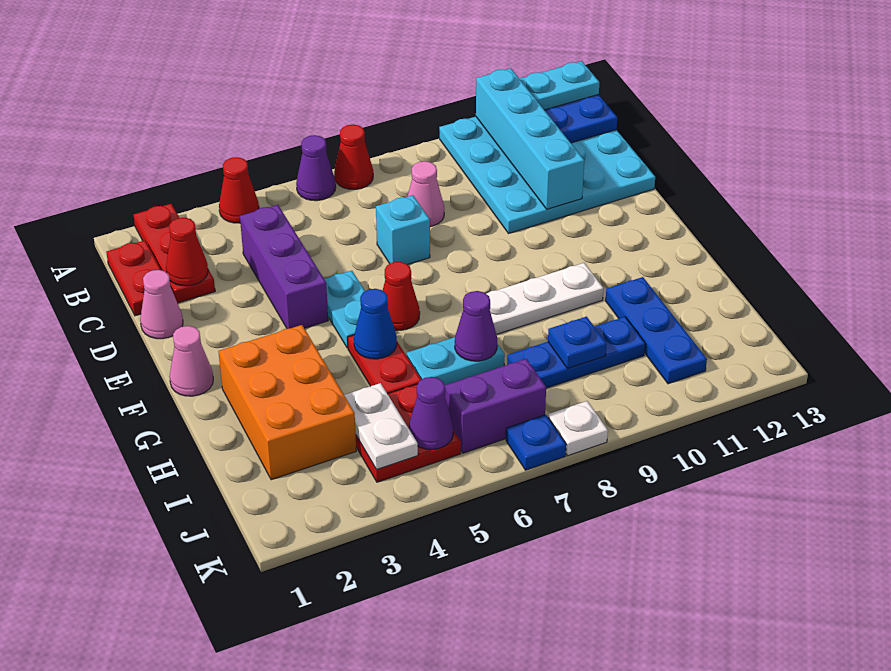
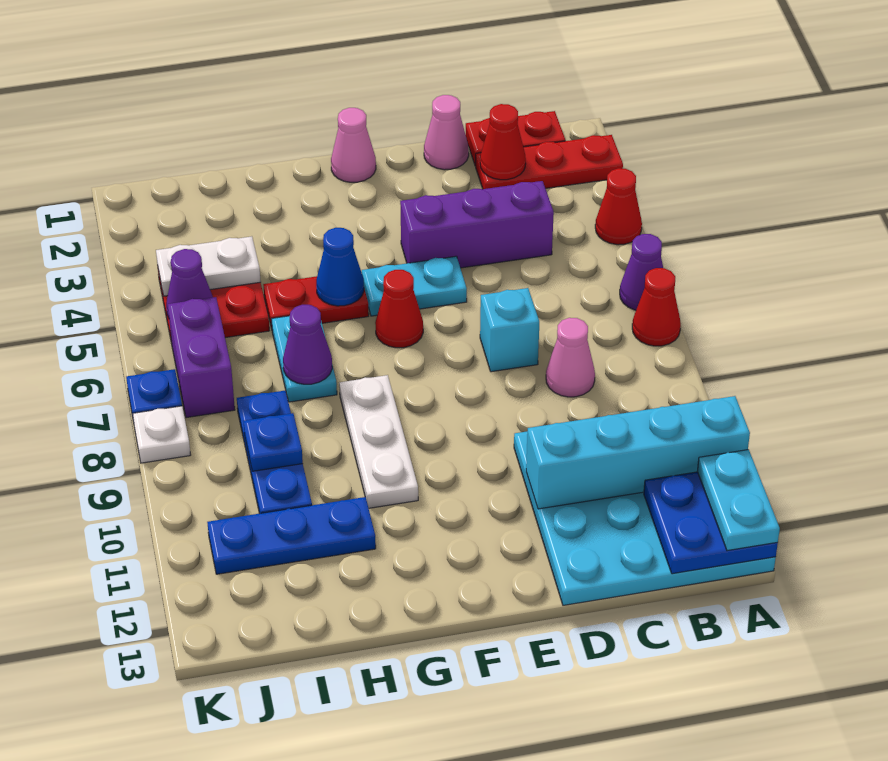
orange brick G2:I3 level 1 -> none

